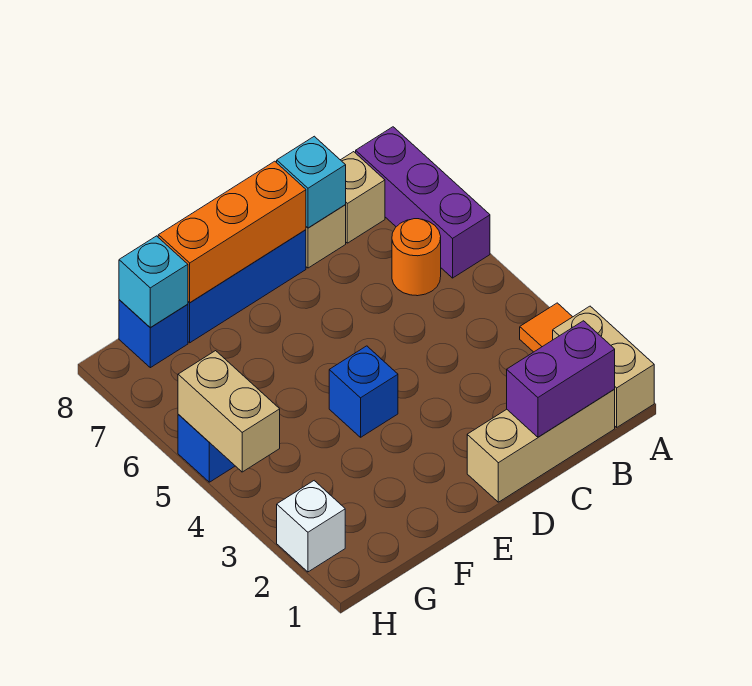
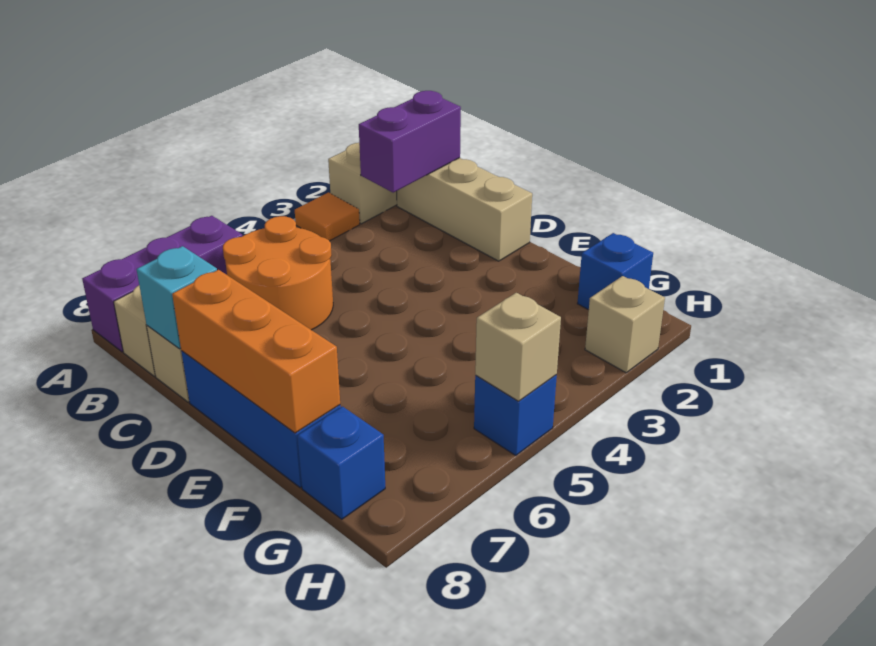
purple brick B1:C1 level 2 -> purple brick B1:B2 level 2
orange round brick B6 level 1 -> orange round brick B5:C6 level 1
blue brick E4 level 1 -> blue brick G1 level 1
cyan brick G8 level 2 -> none
white brick H2 level 1 -> tan brick H2 level 1
tan brick H4:H5 level 2 -> tan brick H5 level 2

